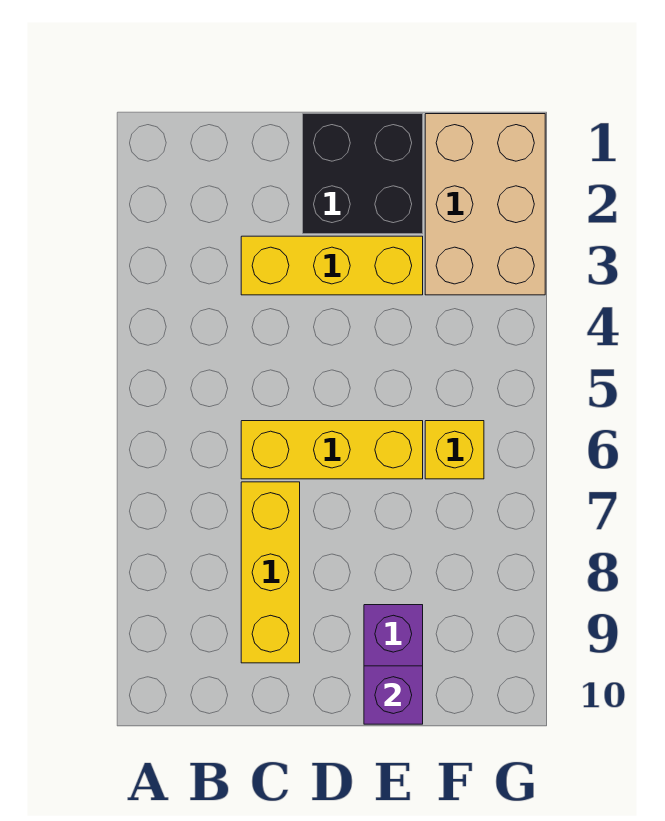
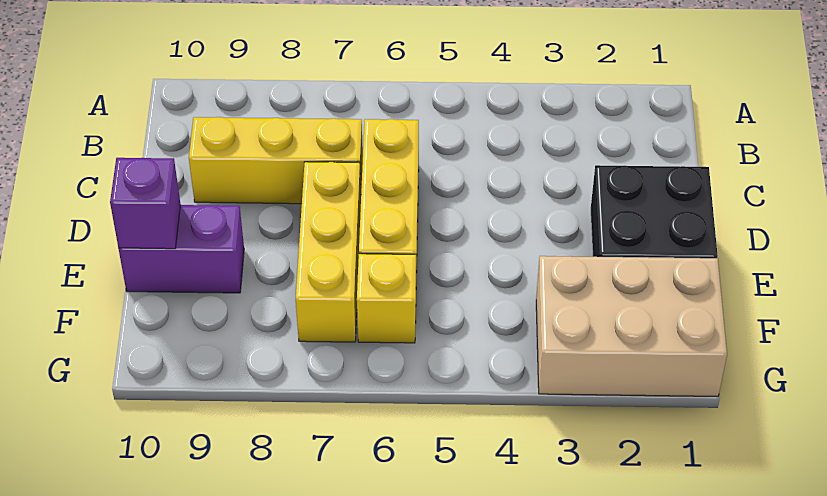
yellow brick C3:E3 level 1 -> yellow brick D7:F7 level 1

